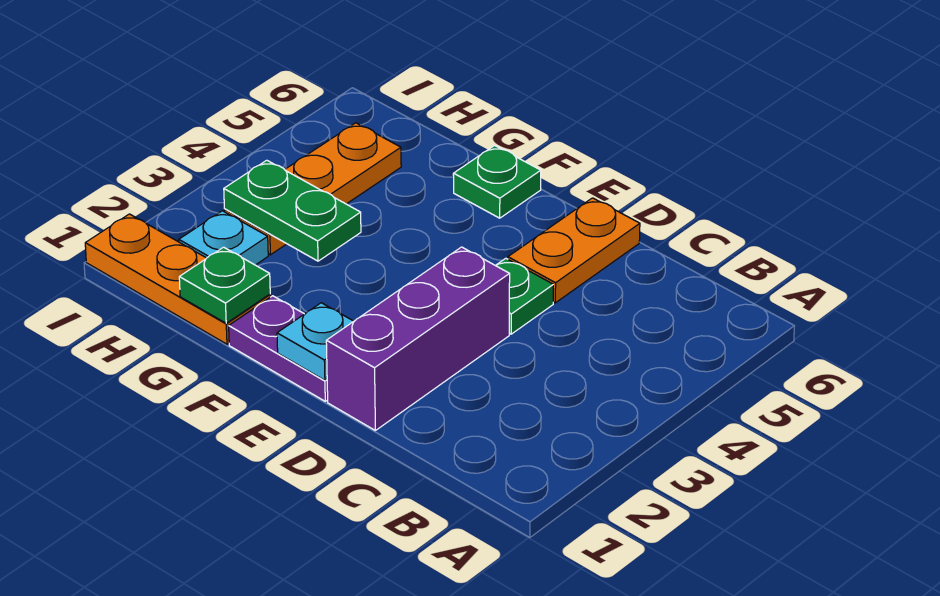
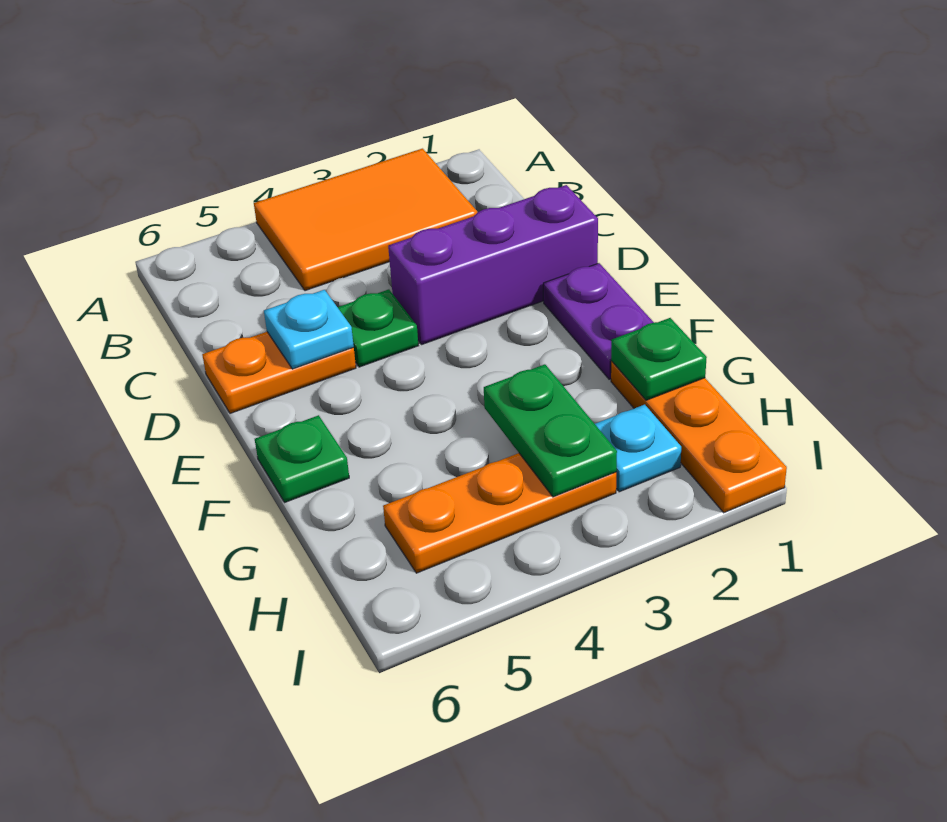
none -> orange tile A2:B4 level 1
cyan plate E1 level 2 -> cyan plate D5 level 2

